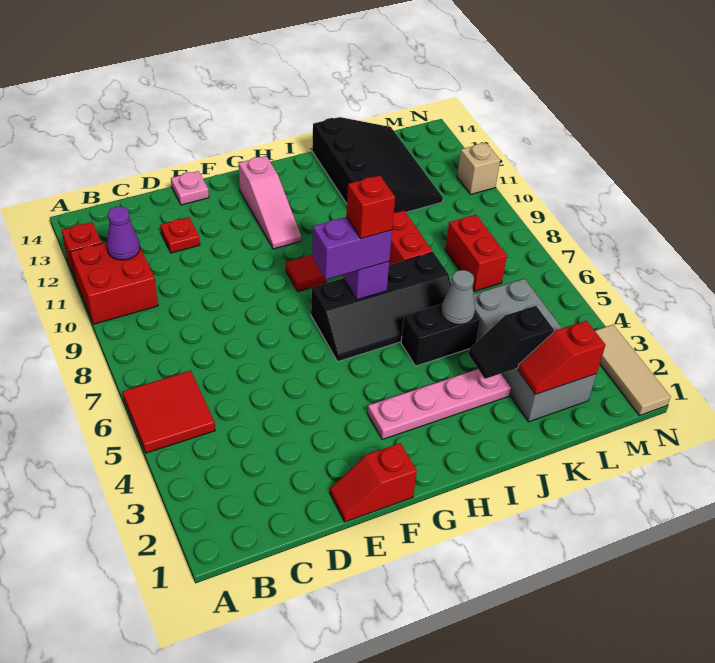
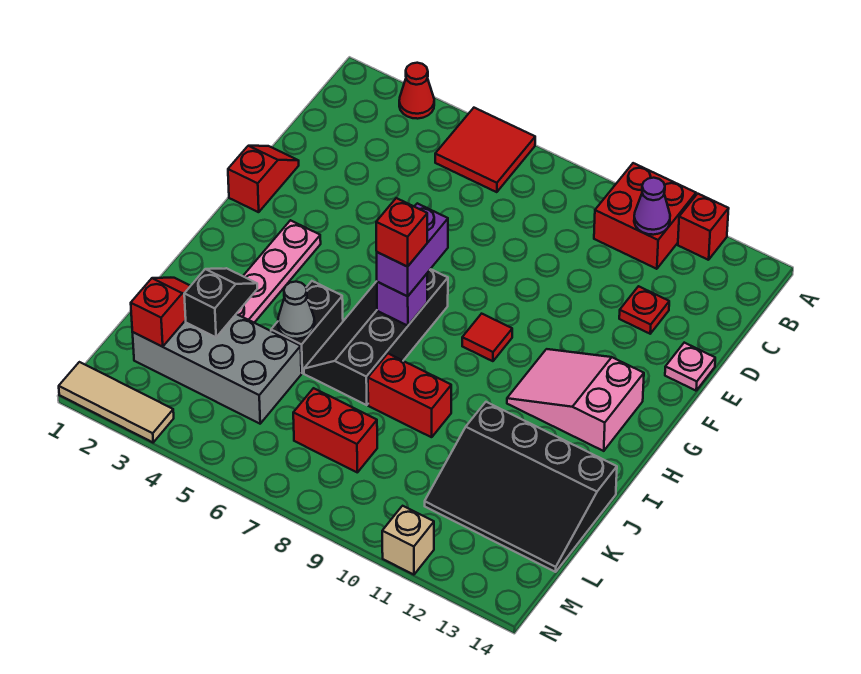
none -> red cone A3 level 1
pink slope G11:G13 level 1 top 13 -> pink slope G11:H13 level 1 top 13

